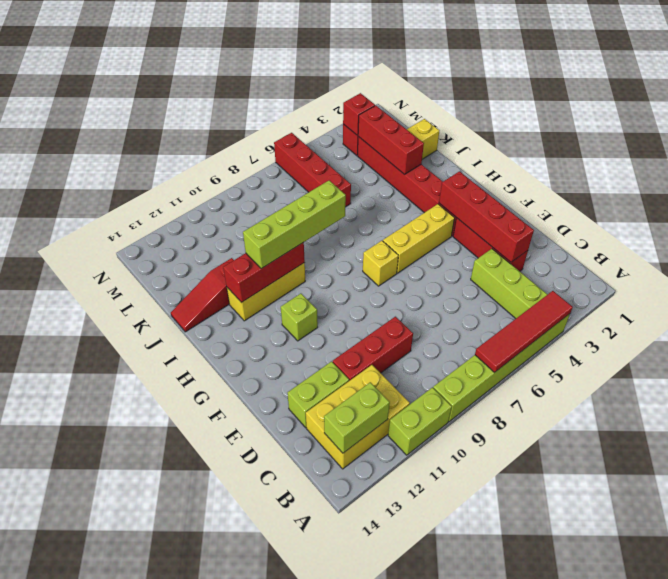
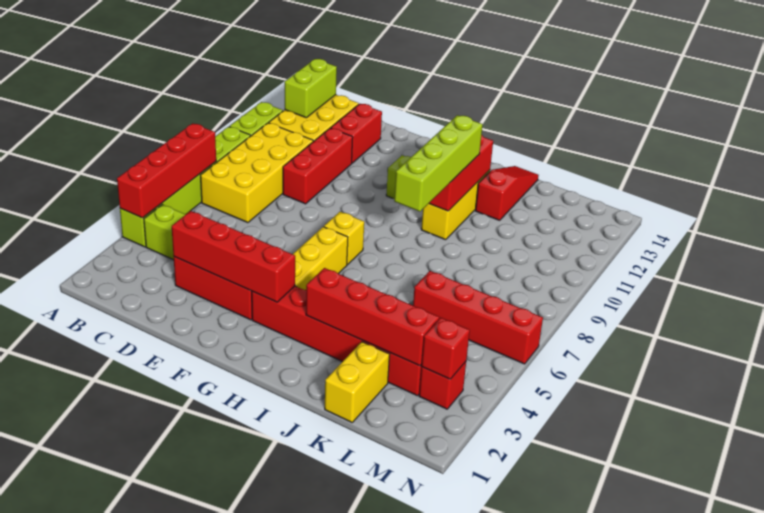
red tile A4:A7 level 2 -> red brick A4:A7 level 2
none -> yellow brick B7:C10 level 1
lime brick D12:D13 level 1 -> red brick D12:D13 level 1
red brick J3:L3 level 2 -> red brick I3:L3 level 2

